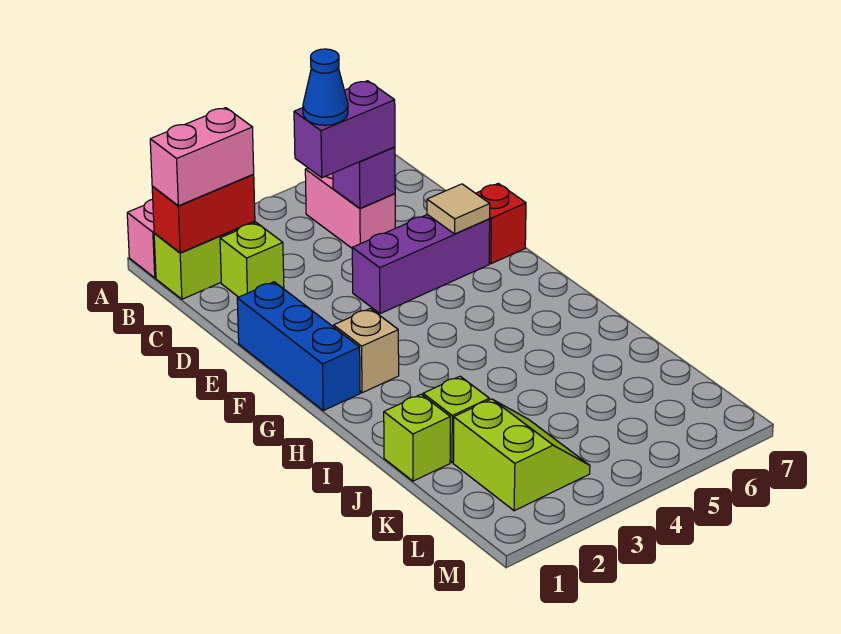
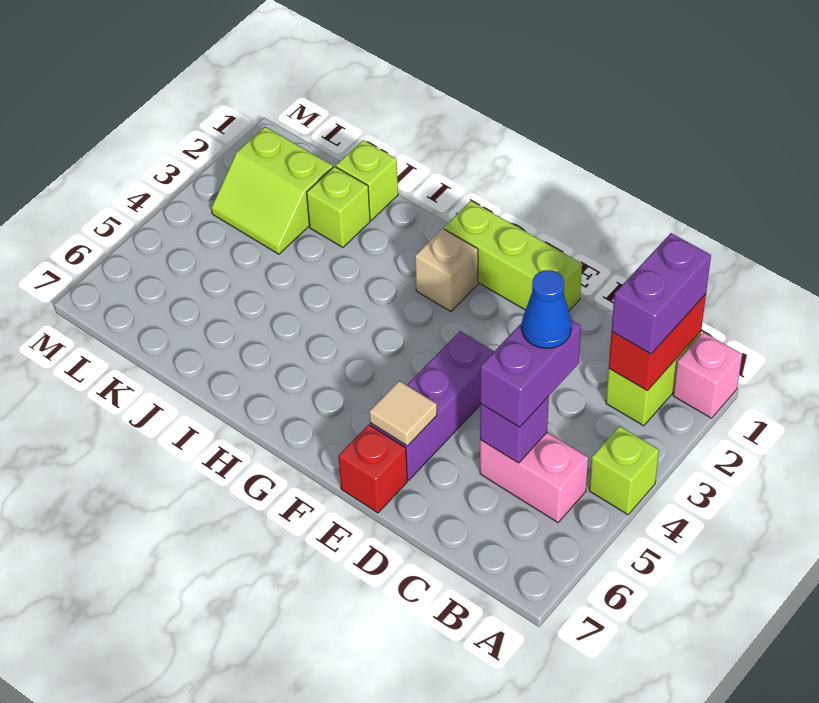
pink brick B1:B2 level 3 -> purple brick B1:B2 level 3
lime brick C2 level 1 -> lime brick A4 level 1
blue brick E1:G1 level 1 -> lime brick E1:G1 level 1

